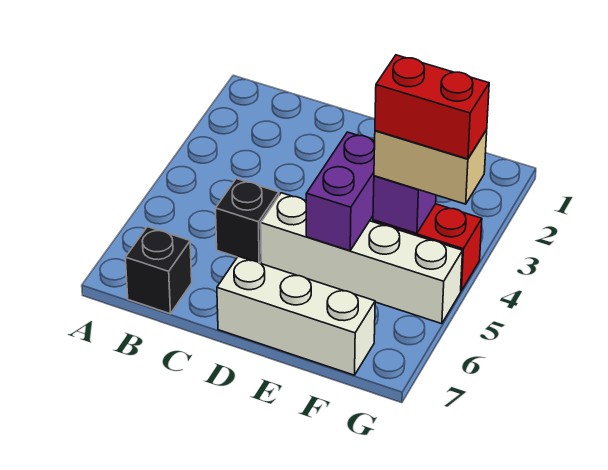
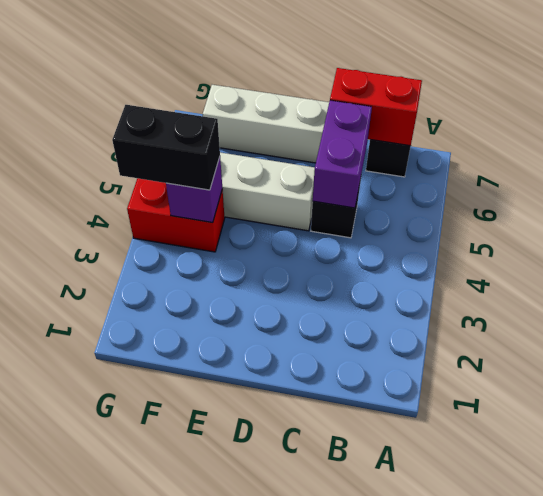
purple brick E4:E5 level 2 -> purple brick C5:C6 level 2
tan brick F4:G4 level 3 -> black brick F4:G4 level 3
red brick F4:G4 level 4 -> red brick B7:C7 level 2

